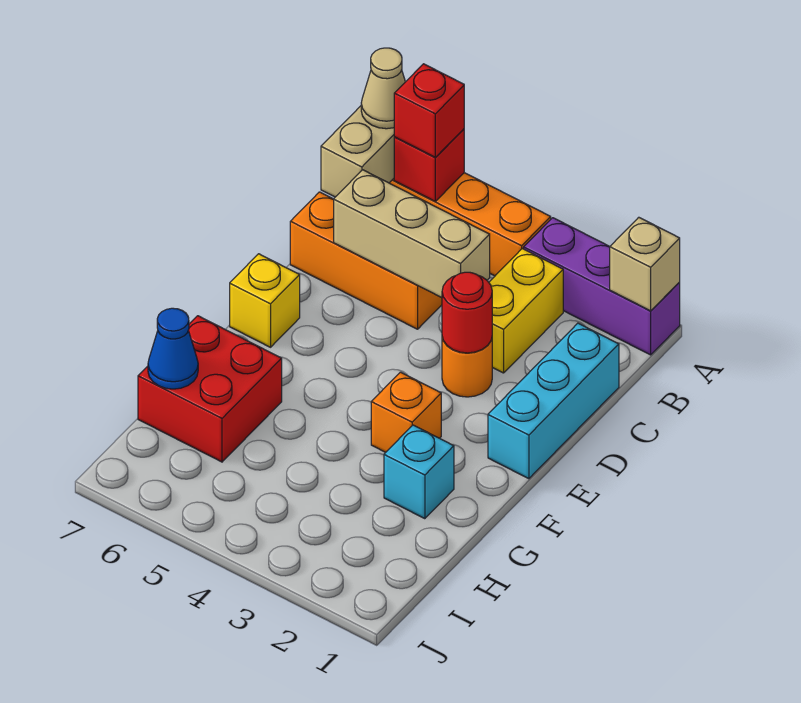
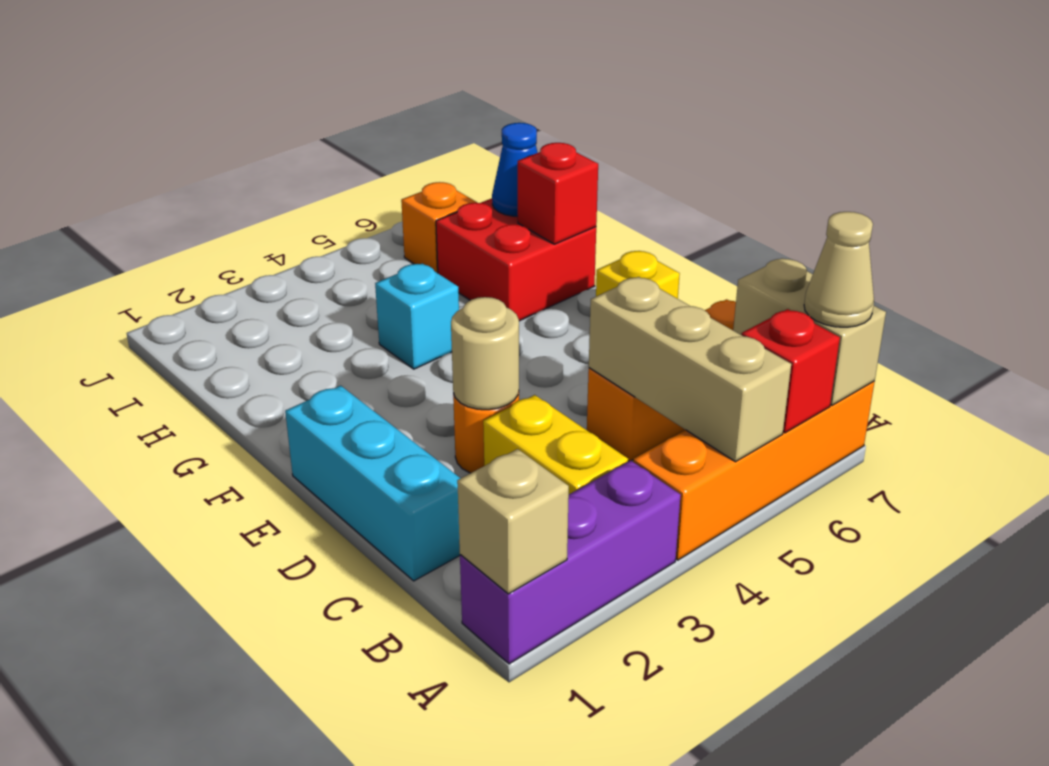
red brick A6 level 3 -> red brick G7 level 2
tan brick C4:C6 level 2 -> tan brick A5:C5 level 2
red round brick D3 level 2 -> tan round brick D3 level 2
orange brick F3 level 1 -> orange brick I6 level 1
cyan brick G2 level 1 -> cyan brick G4 level 1

